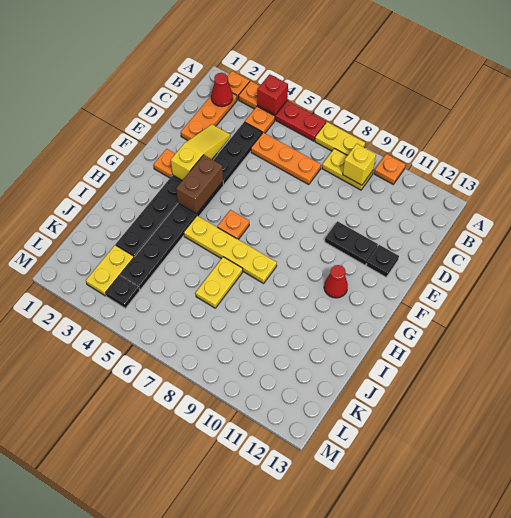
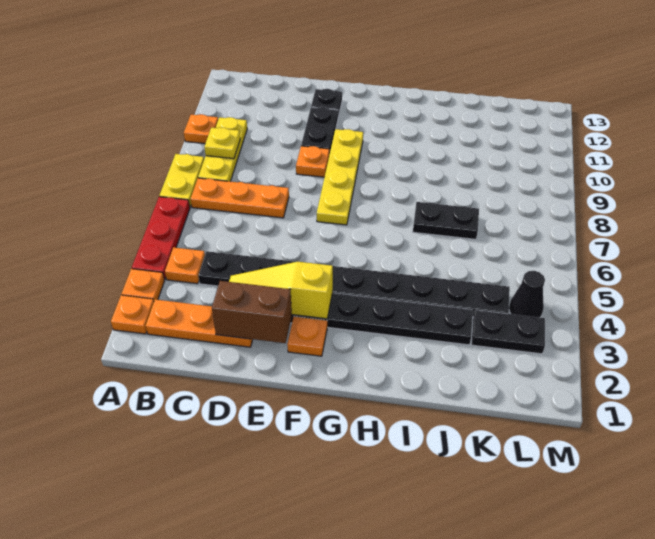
red brick A4 level 2 -> none
red cone B2 level 2 -> none
yellow plate B8:B9 level 1 -> yellow plate B8:B10 level 1
yellow brick B9 level 2 -> yellow plate B9 level 2
orange plate C5:C7 level 1 -> orange plate B7:D7 level 1
brown brick F4:G4 level 2 -> brown brick D2:E2 level 2
orange plate G6 level 1 -> orange plate E9 level 1
red cone G11 level 1 -> none
yellow plate H5:H8 level 1 -> yellow plate F7:F10 level 1
yellow plate I7:J7 level 1 -> black plate I7:J7 level 1
yellow plate K3:L3 level 1 -> black plate K3:L3 level 1
black plate L4 level 1 -> black cone L4 level 1

